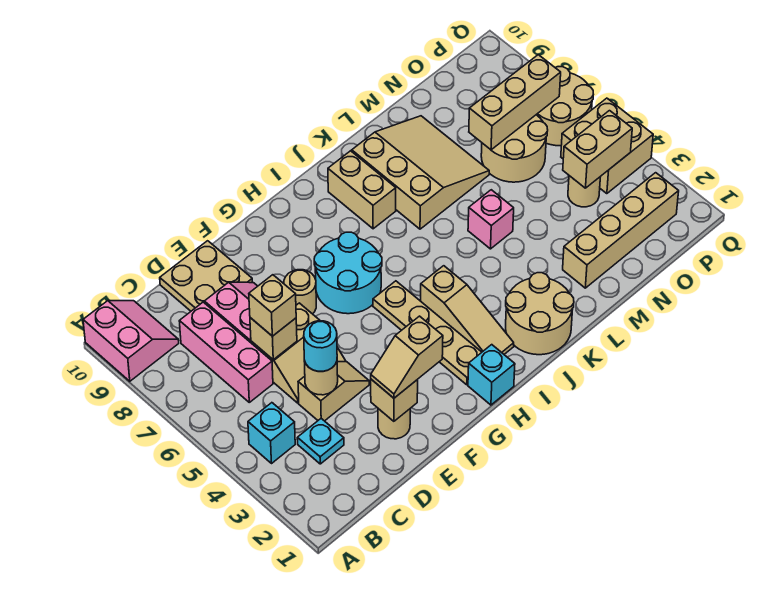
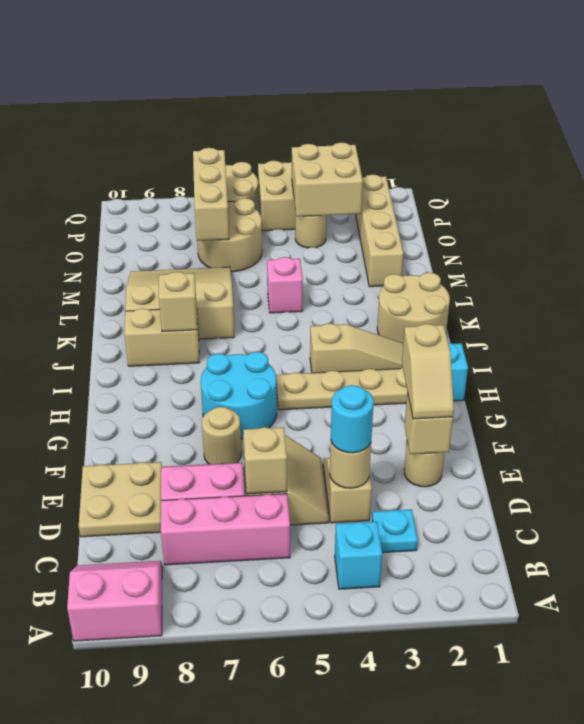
tan brick D6 level 3 -> tan brick J8 level 2
tan brick O4:P4 level 2 -> tan brick O3:P4 level 2

